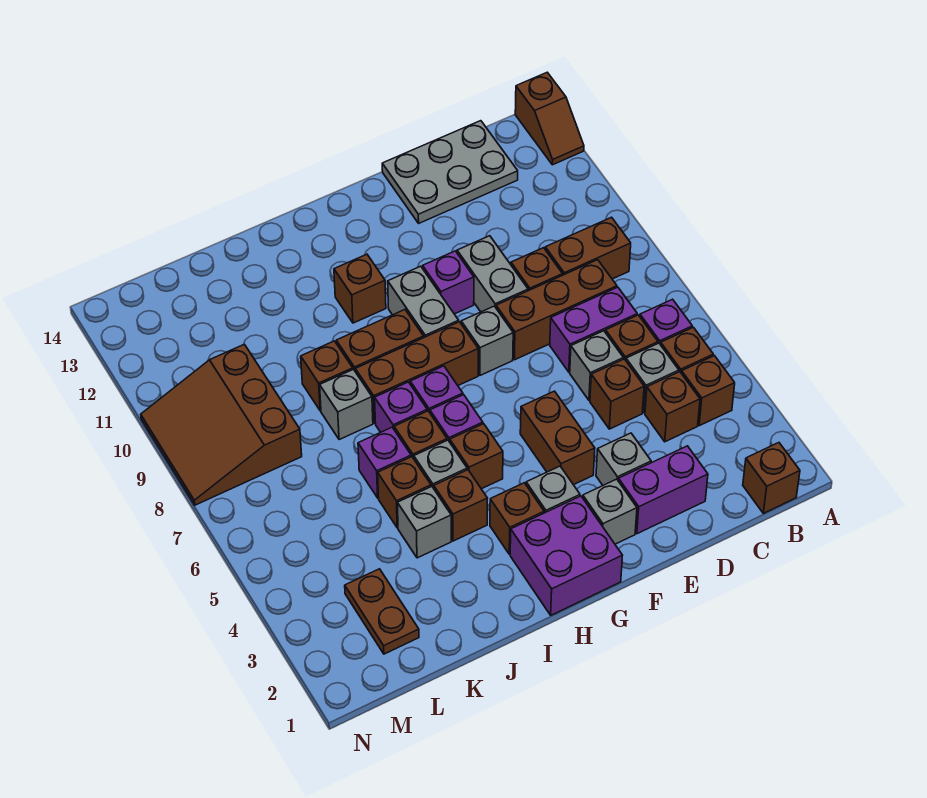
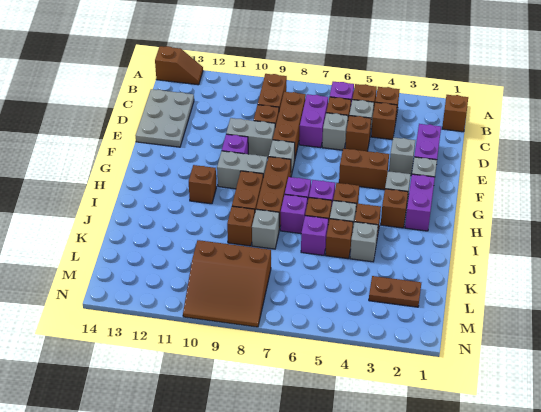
purple brick G1:H2 level 1 -> purple brick G2:H2 level 1

